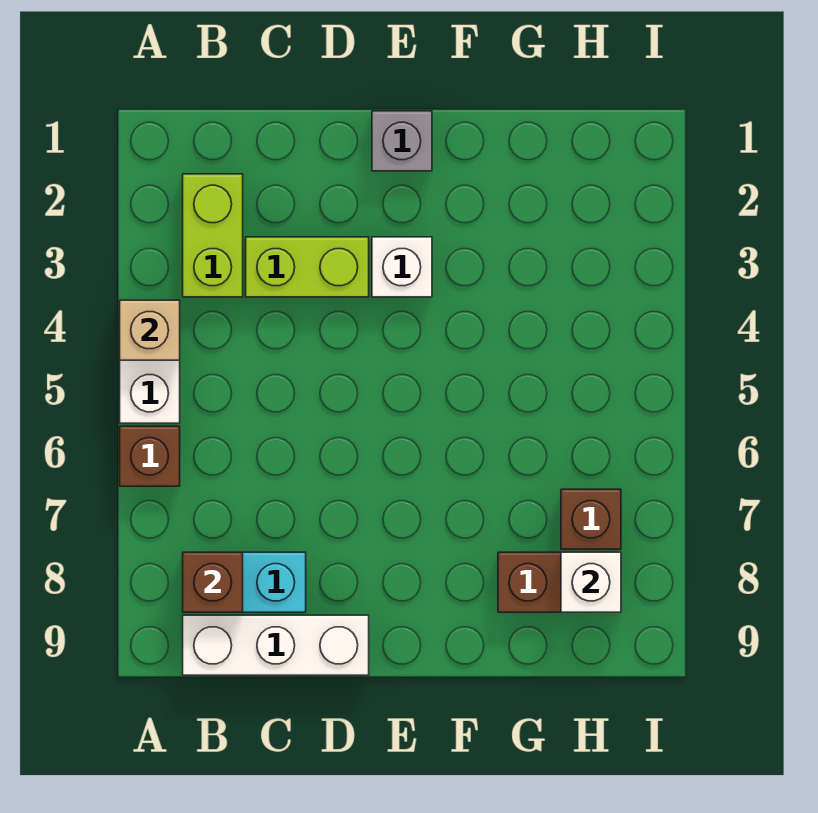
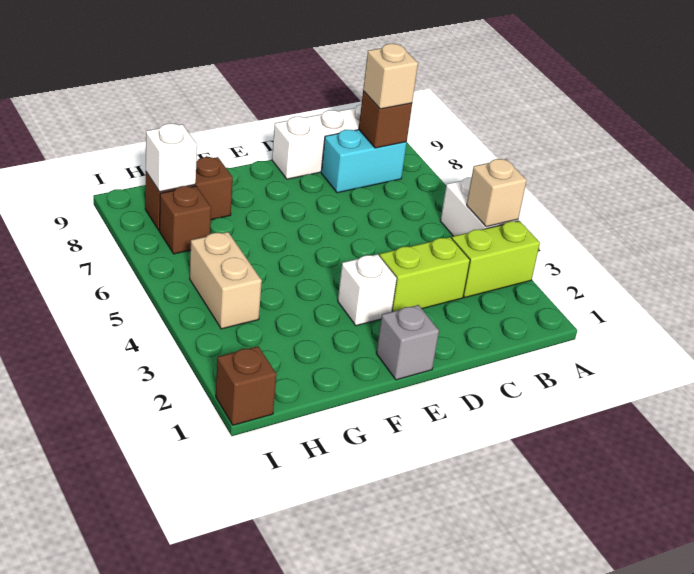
brown brick A6 level 1 -> brown brick I1 level 1
lime brick B2:B3 level 1 -> lime brick A3:B3 level 1
none -> tan brick B8 level 3
none -> tan brick H4:H5 level 1

